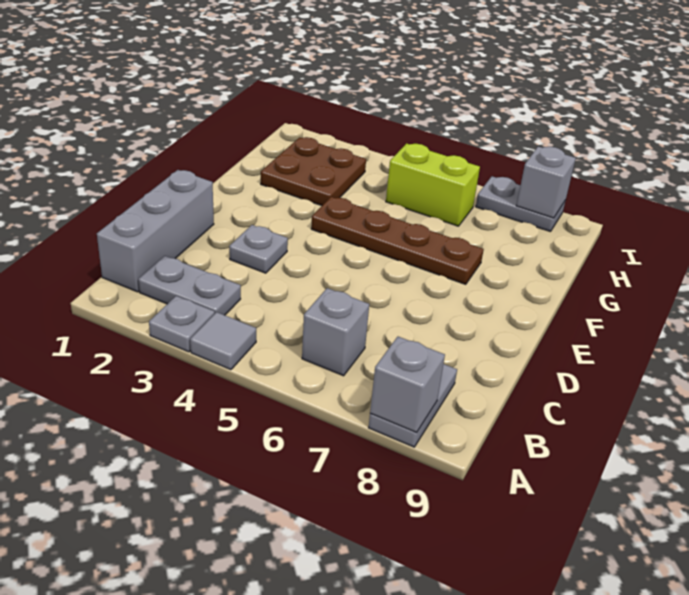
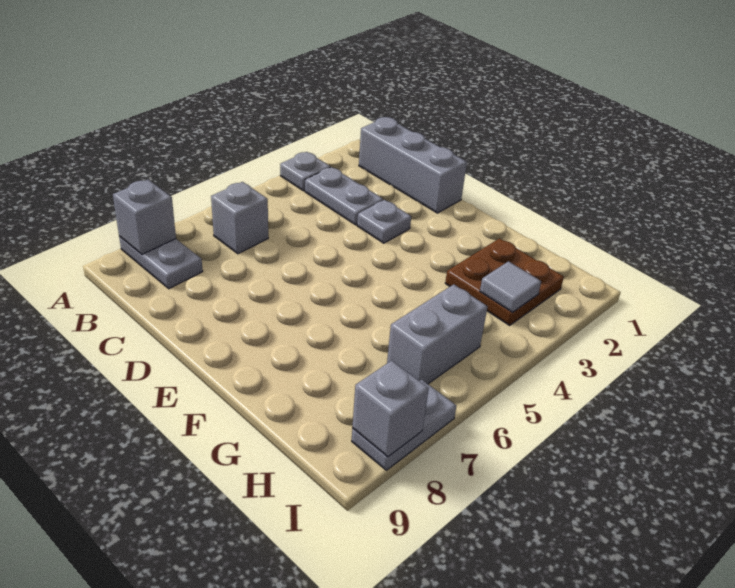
grey tile A4 level 1 -> grey tile H3 level 2
grey plate B2:B3 level 1 -> grey plate B3:C3 level 1
brown plate F4:F7 level 1 -> none
lime brick H5:H6 level 1 -> grey brick H5:H6 level 1

